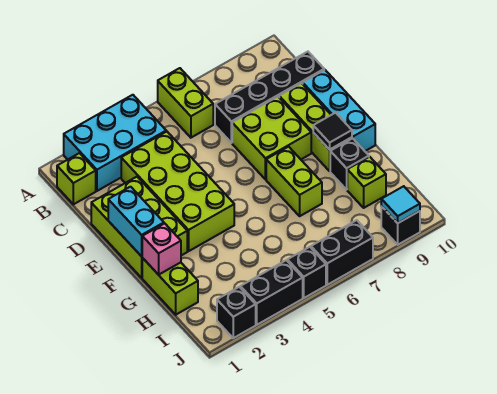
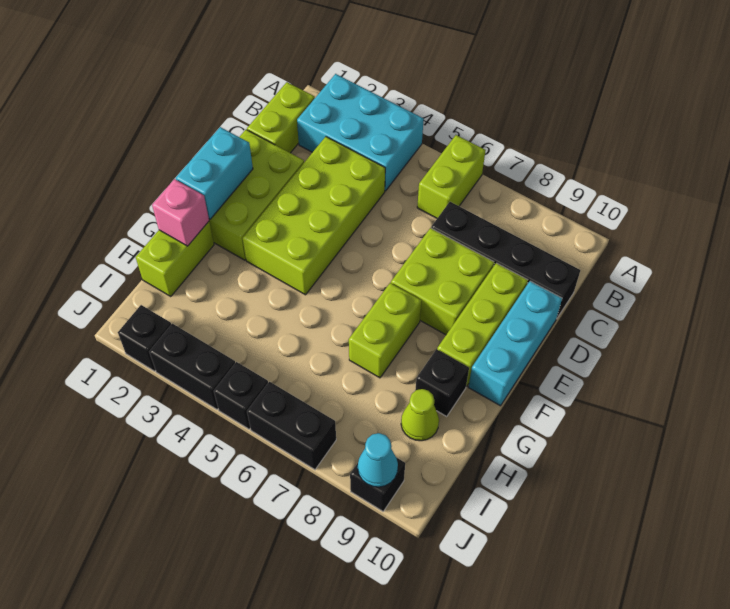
lime brick B1 level 1 -> lime brick B1:C1 level 1
black tile F9 level 2 -> none
lime brick H9 level 1 -> lime cone H9 level 1
cyan tile J9 level 2 -> cyan cone J9 level 2

